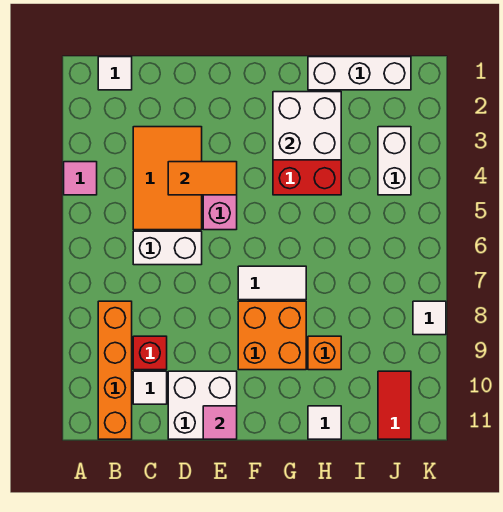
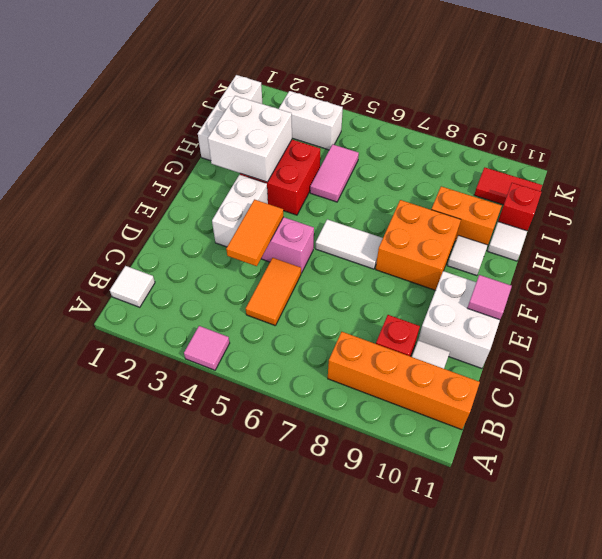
orange tile C3:D5 level 1 -> orange tile C5:D5 level 1
white brick C6:D6 level 1 -> white brick E3:F3 level 1
white tile F7:G7 level 1 -> white tile F6:F7 level 1
none -> pink tile H5:I5 level 1
orange brick H9 level 1 -> orange brick H9:H10 level 1
none -> red brick I11 level 1
white tile K8 level 1 -> white tile G10 level 1

